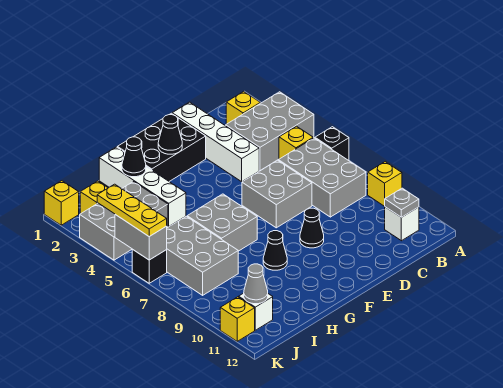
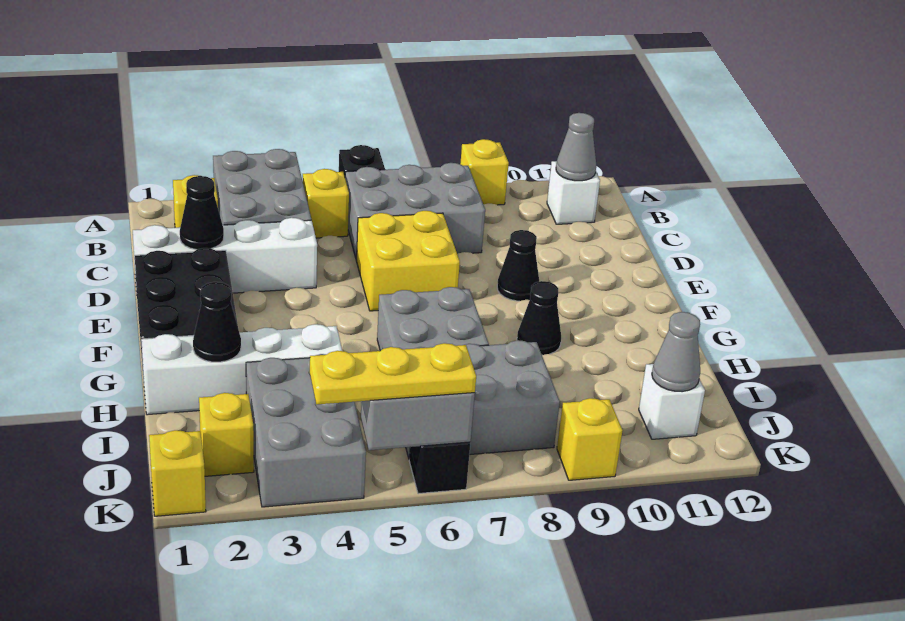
grey plate B11 level 2 -> grey cone B11 level 2
grey brick D6:E7 level 1 -> yellow brick D6:E7 level 1
black cone F2 level 2 -> black cone D2 level 2
yellow brick K11 level 1 -> yellow brick K9 level 1

